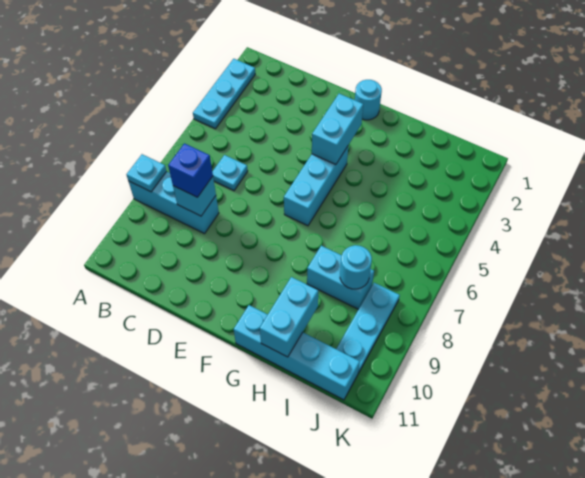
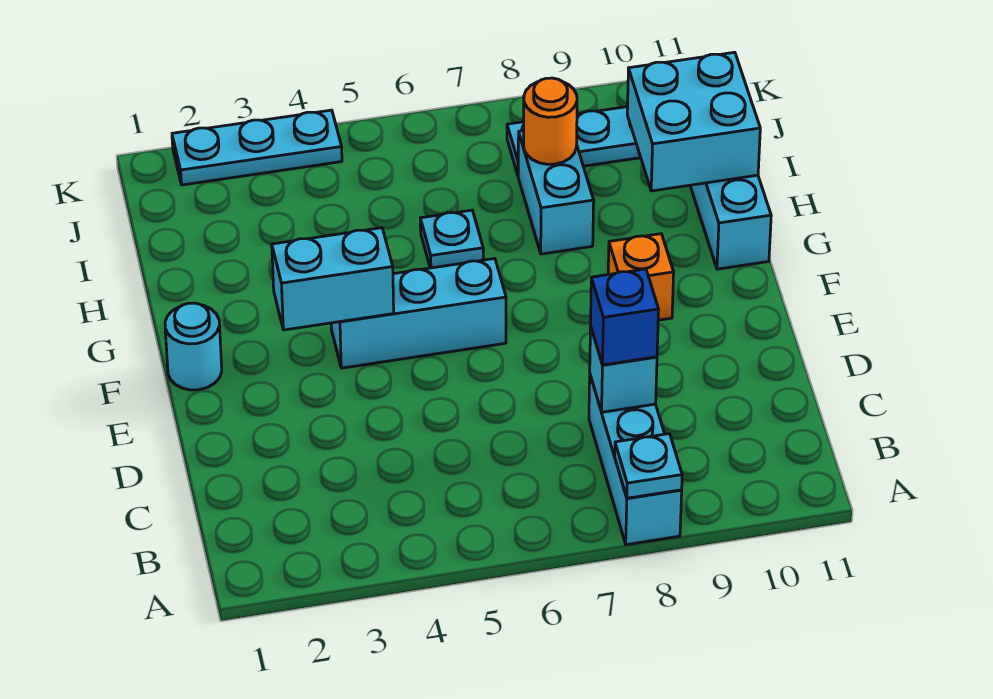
cyan plate A2:A4 level 1 -> cyan plate K2:K4 level 1
cyan plate C6 level 1 -> cyan plate H6 level 1
none -> orange brick F9 level 1
cyan brick H10:H11 level 2 -> cyan brick H10:I11 level 2
cyan round brick I8 level 2 -> orange round brick I8 level 2

